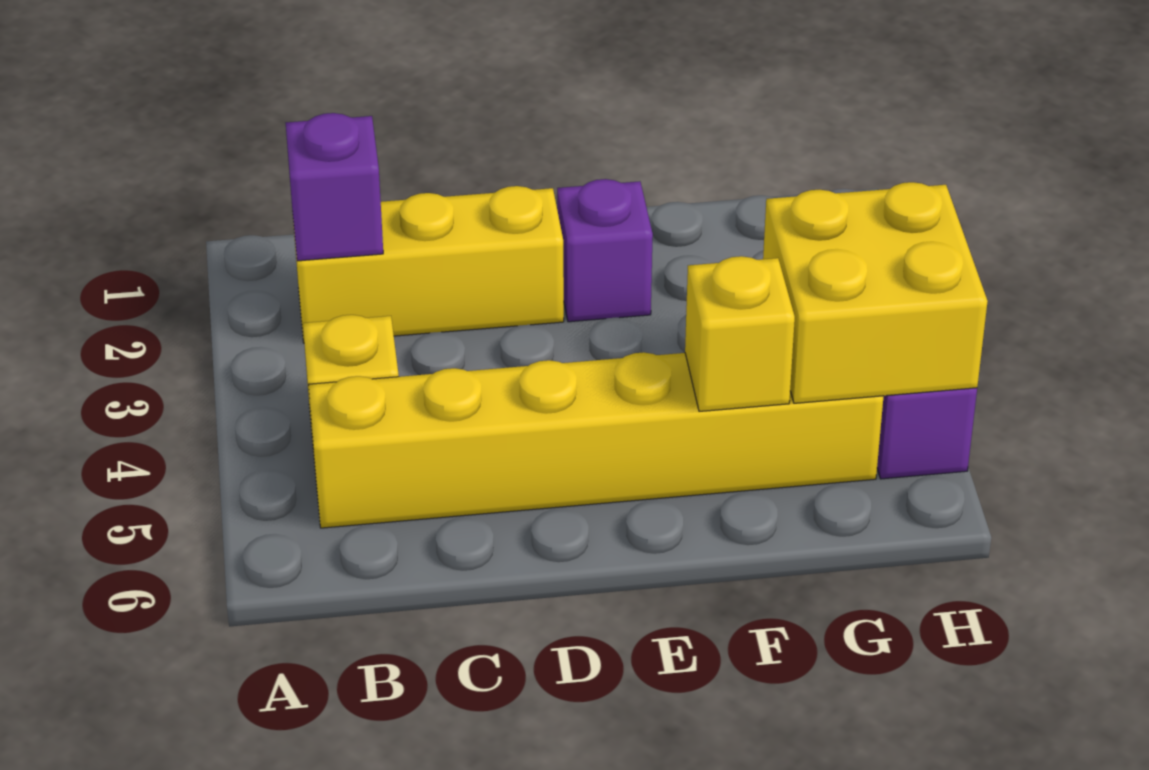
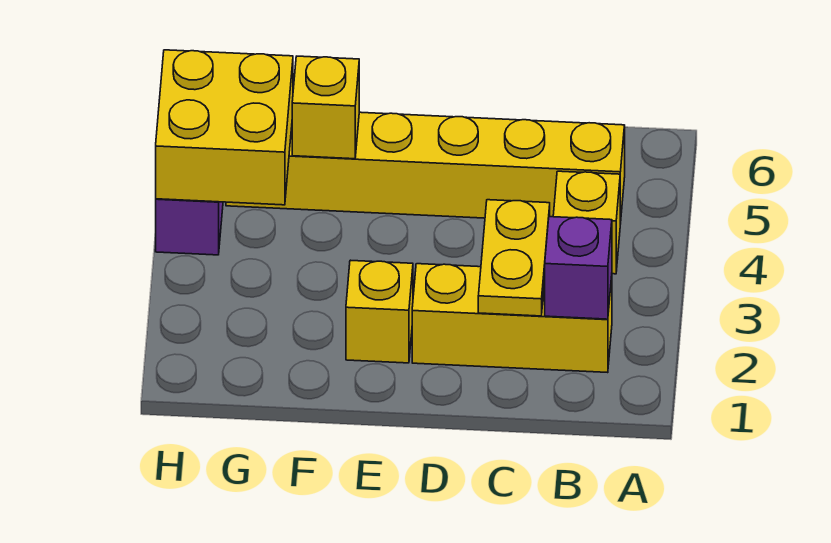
none -> yellow plate C2:C3 level 2
purple brick E2 level 1 -> yellow brick E2 level 1

